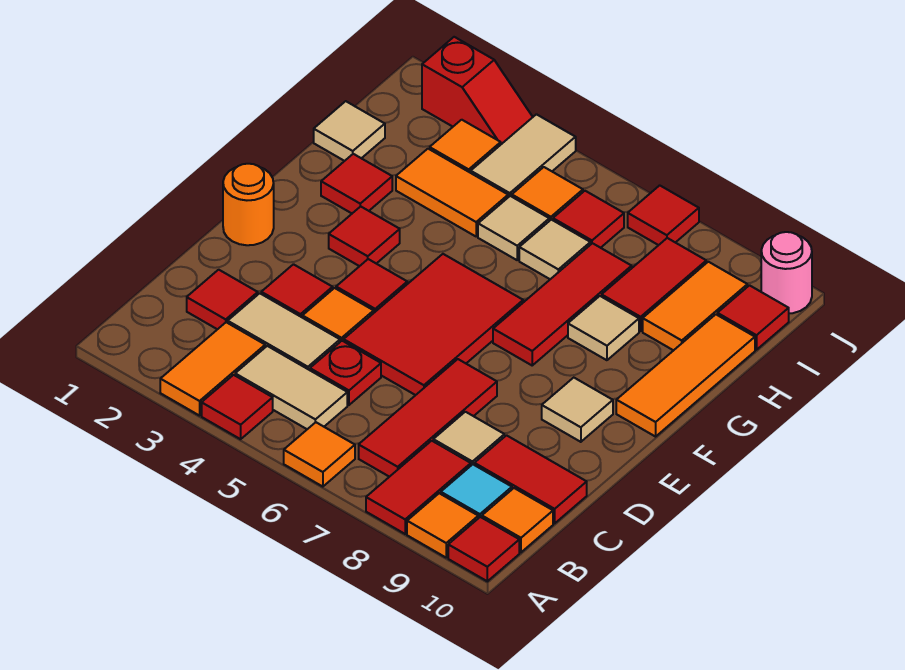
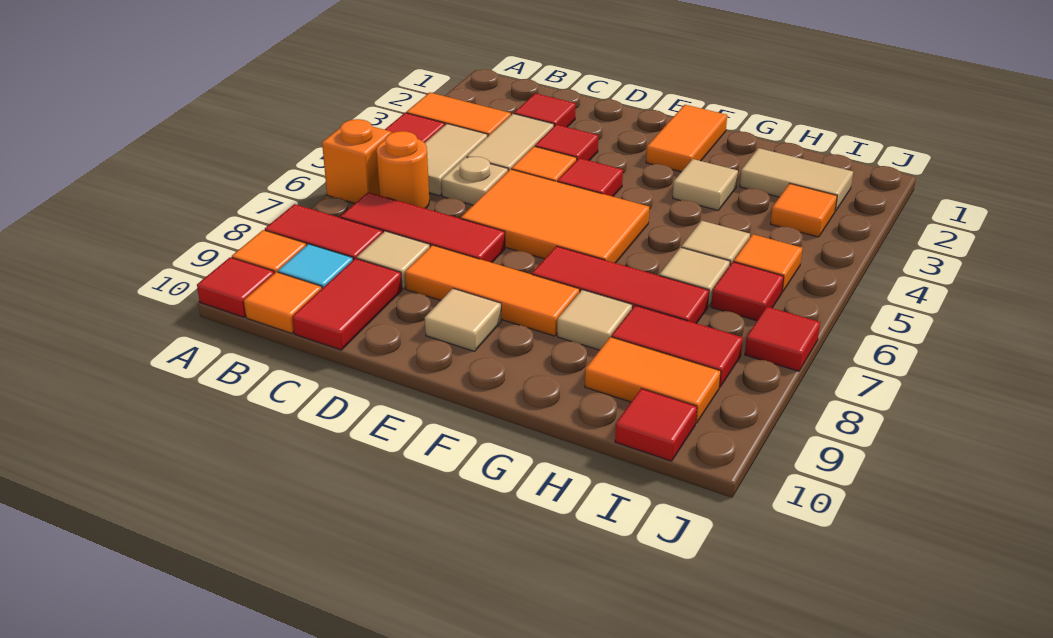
orange tile A6 level 1 -> orange brick A6 level 1
red plate C5 level 1 -> tan plate C5 level 1
red tile D5:F6 level 1 -> orange tile D5:F6 level 1
orange round brick E1 level 1 -> orange round brick B6 level 1
red tile F3 level 1 -> none
orange tile F10:H10 level 1 -> orange tile D8:F8 level 1
red tile G2 level 1 -> none
tan tile H1 level 1 -> tan tile G3 level 1
orange tile H3:H4 level 1 -> orange tile F1:F2 level 1
tan tile I4:J4 level 1 -> tan tile H2:I2 level 1
red slope J2:J3 level 1 top 2 -> none
pink round brick J10 level 1 -> none

